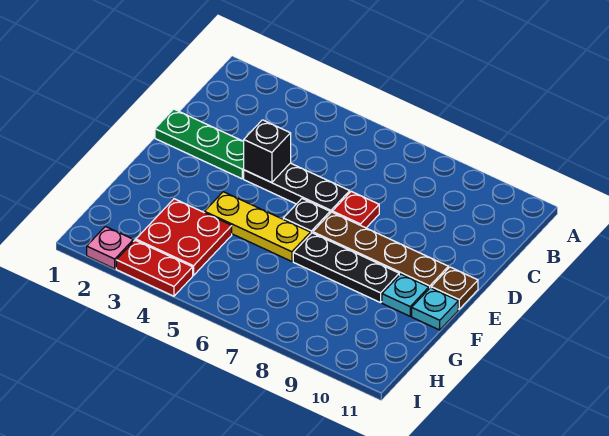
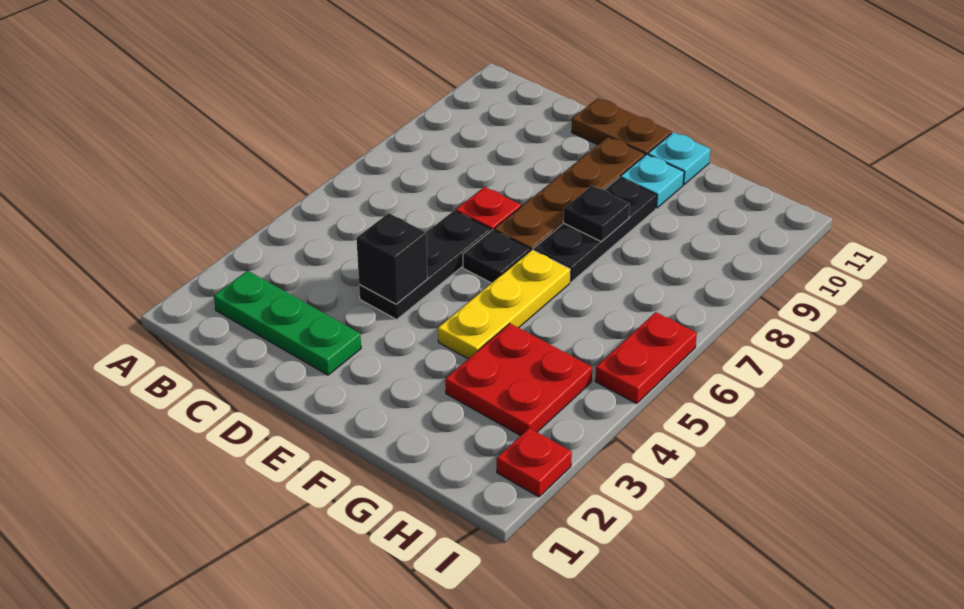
green plate D1:D3 level 1 -> green plate B2:D2 level 1
brown plate E11 level 1 -> brown plate D11:E11 level 1
none -> black plate F8 level 2
pink plate I2 level 1 -> red plate I2 level 1
red plate I3:I4 level 1 -> red plate I5:I6 level 1

